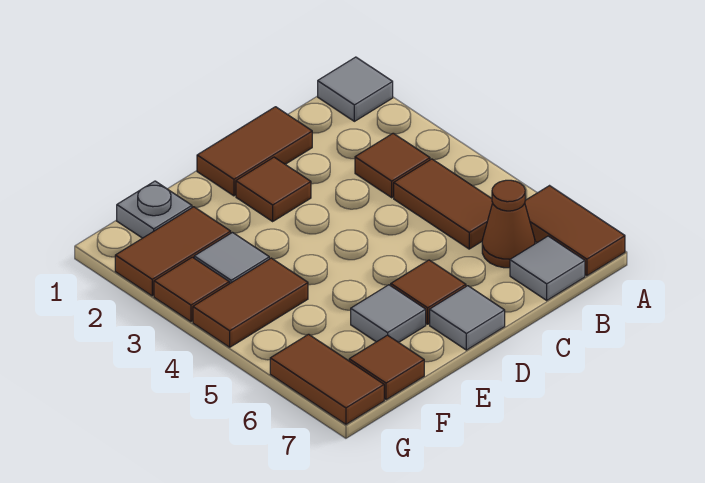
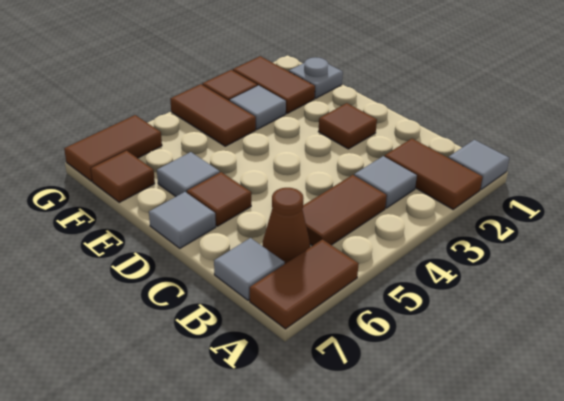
brown tile B3 level 1 -> grey tile B3 level 1
brown tile C1:D1 level 1 -> brown tile A2:B2 level 1

